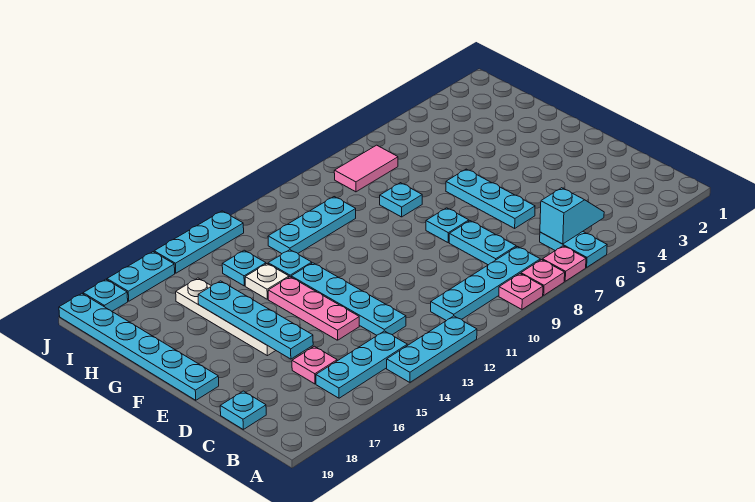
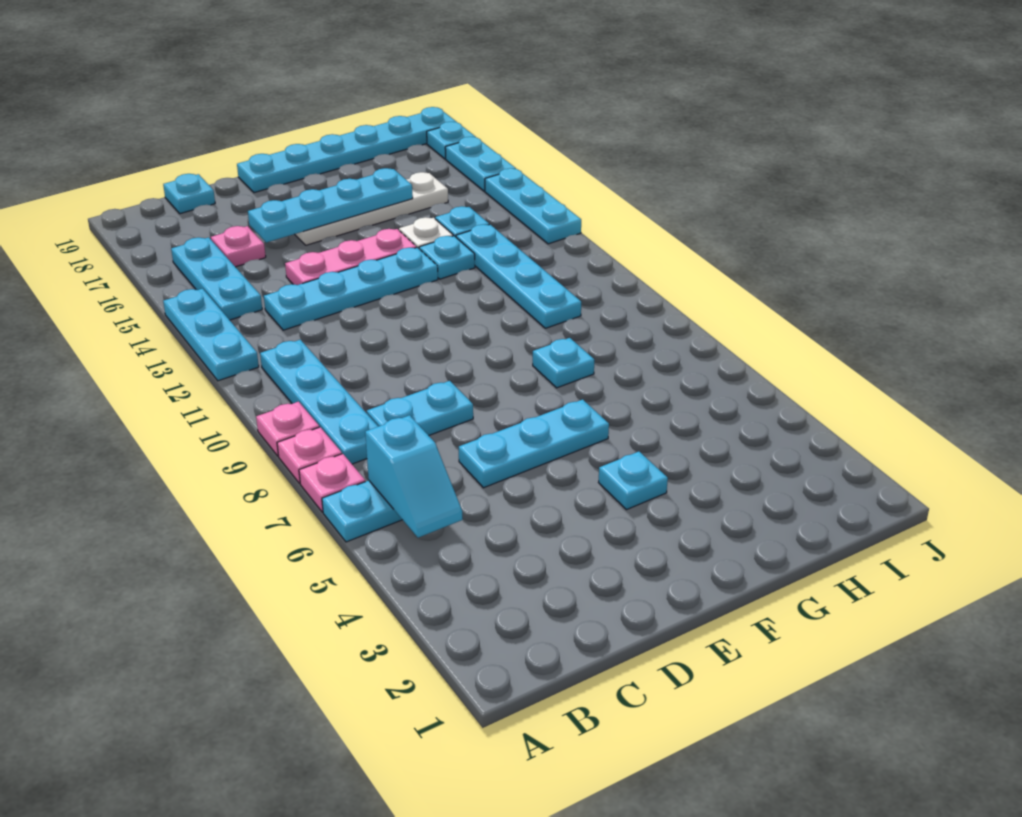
cyan plate E8 level 1 -> cyan plate F4 level 1
cyan plate H10:H12 level 1 -> cyan plate H10:H13 level 1
pink tile I7:I8 level 1 -> none

